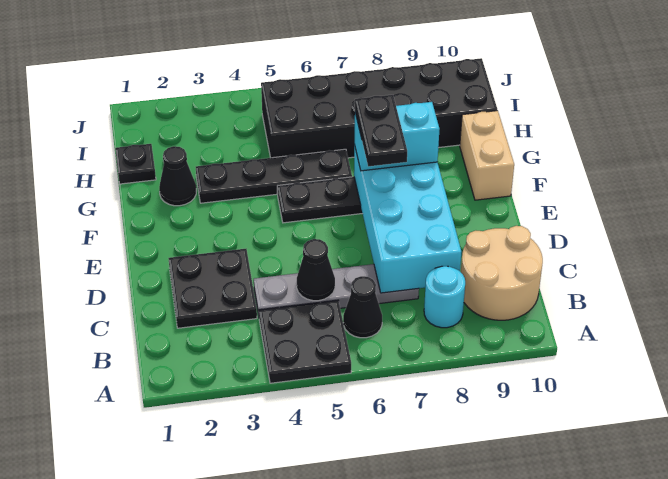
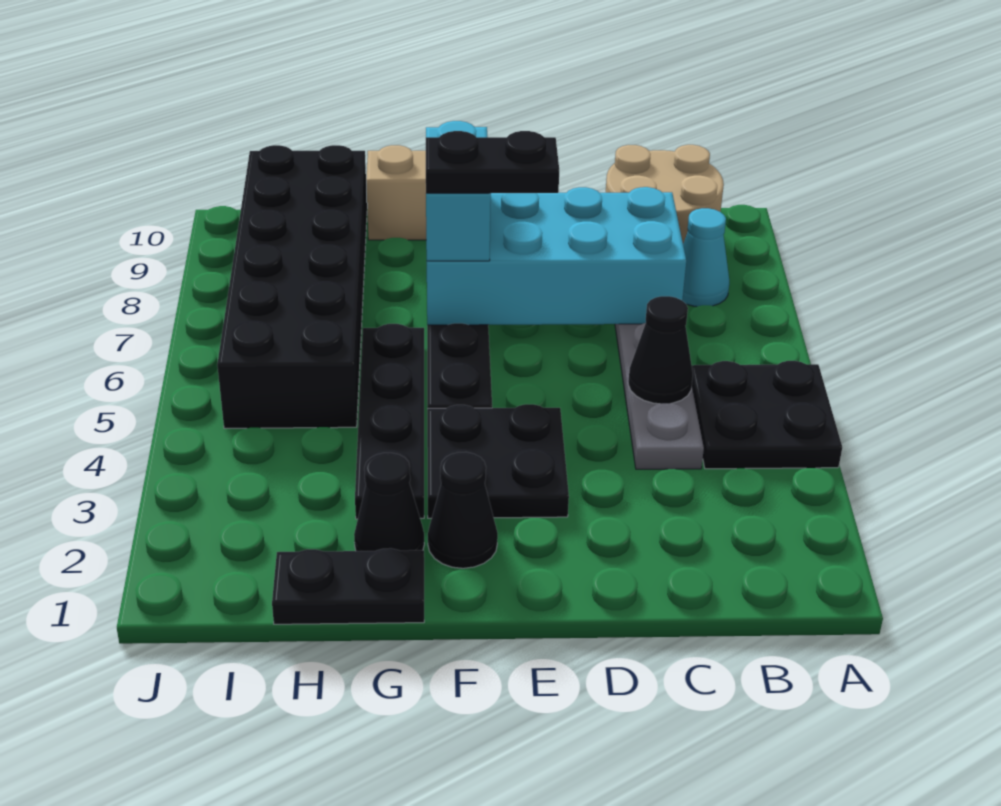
black cone B6 level 1 -> black cone F2 level 1
cyan round brick B8 level 1 -> cyan cone B8 level 1
black plate C2:D3 level 1 -> black plate E3:F4 level 1
black plate H1 level 1 -> black plate G1:H1 level 1

